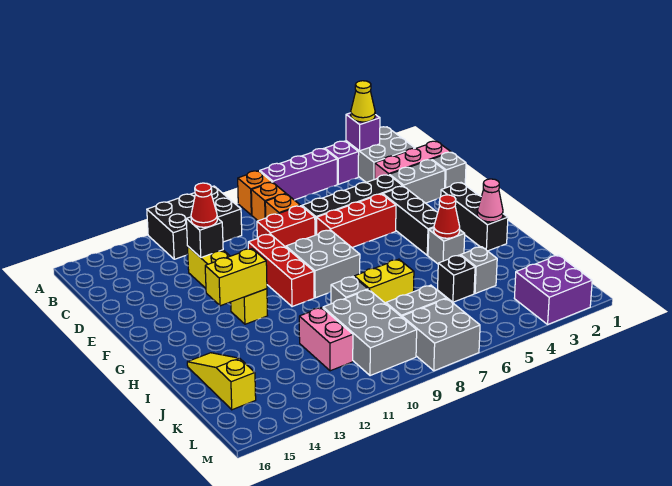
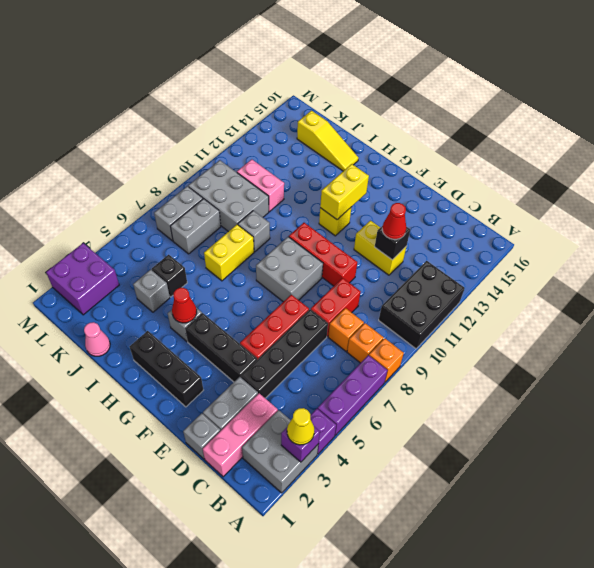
pink cone H2 level 2 -> pink cone J1 level 1
grey brick L7:M8 level 1 -> grey brick L7:L8 level 1

